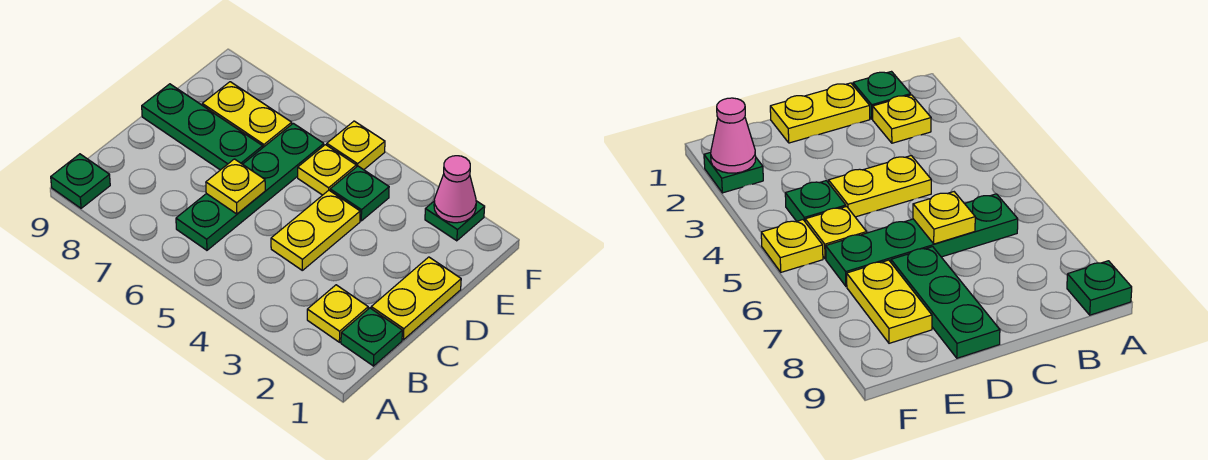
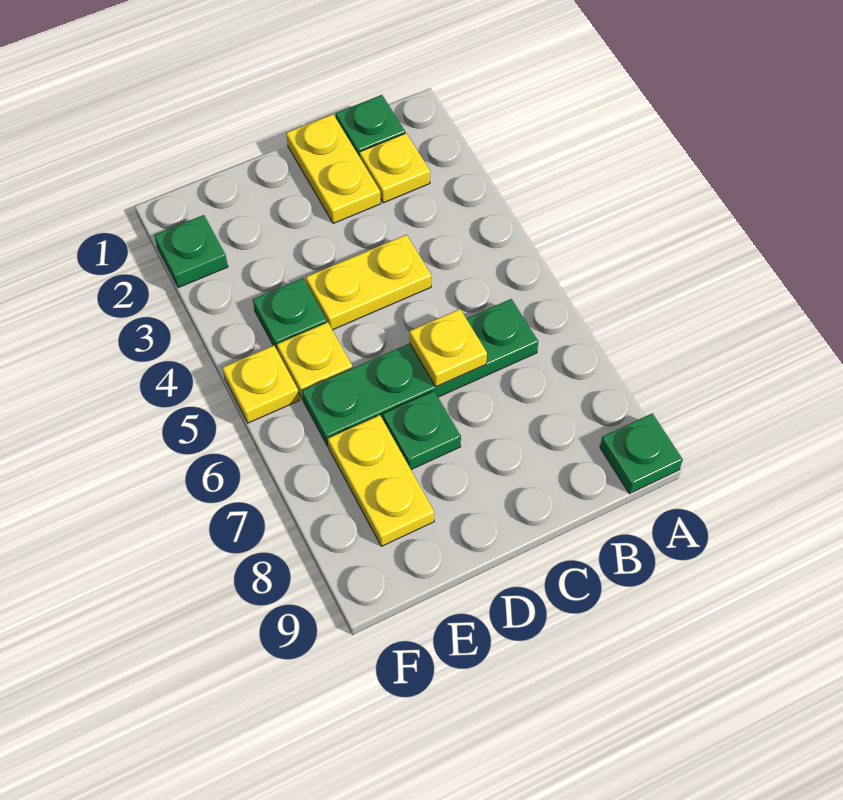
yellow plate C1:D1 level 1 -> yellow plate C1:C2 level 1
green plate D7:D9 level 1 -> green plate D7 level 1
pink cone F2 level 2 -> none

